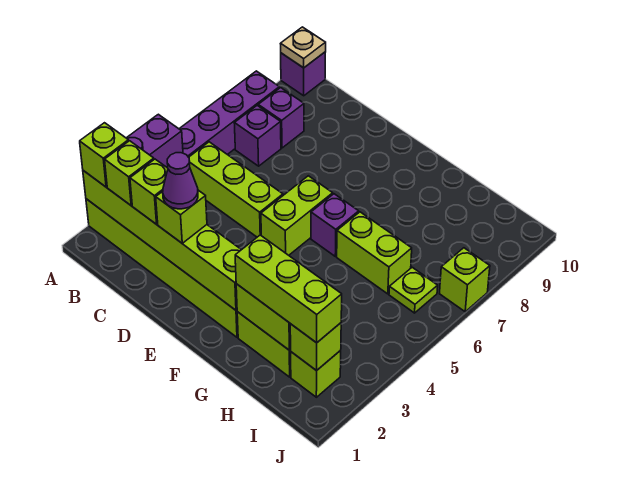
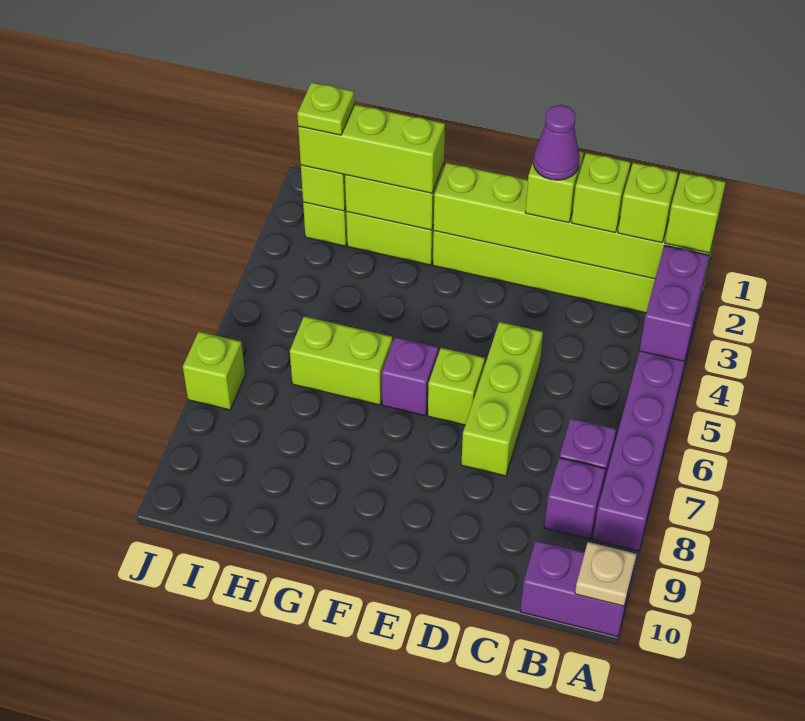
purple brick A10 level 1 -> purple brick A10:B10 level 1
lime brick B5:D5 level 1 -> lime brick D5:D7 level 1
lime brick E5:E6 level 1 -> lime brick E6 level 1
lime plate I6 level 1 -> lime plate I2 level 4

